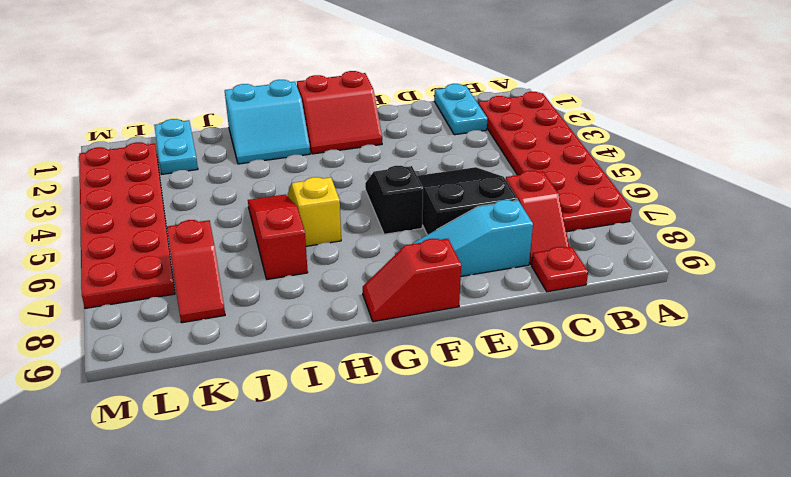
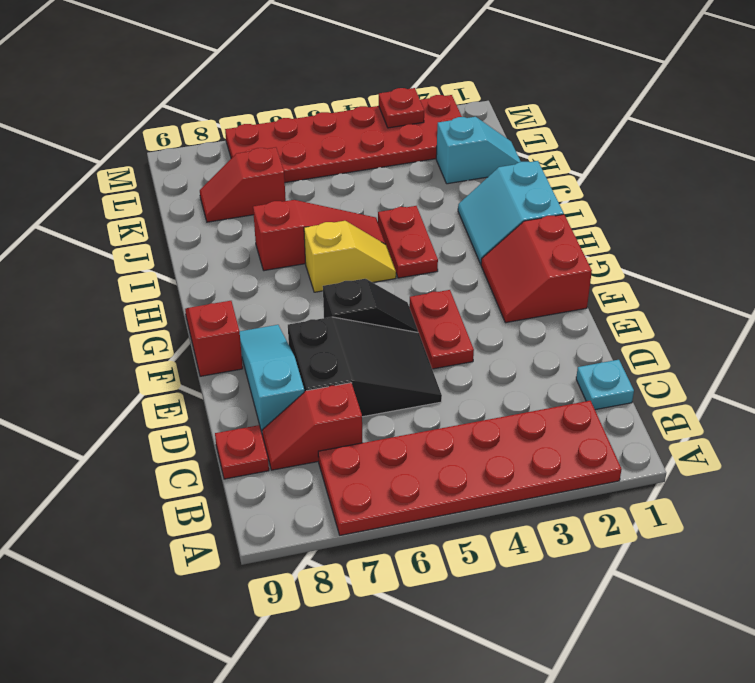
cyan plate C1:C2 level 1 -> cyan plate C1 level 1
none -> red plate E4:F4 level 1
none -> red plate H4:I4 level 1
cyan plate K1:K2 level 1 -> cyan slope K1:K2 level 1 top 2
none -> red plate M3 level 2

